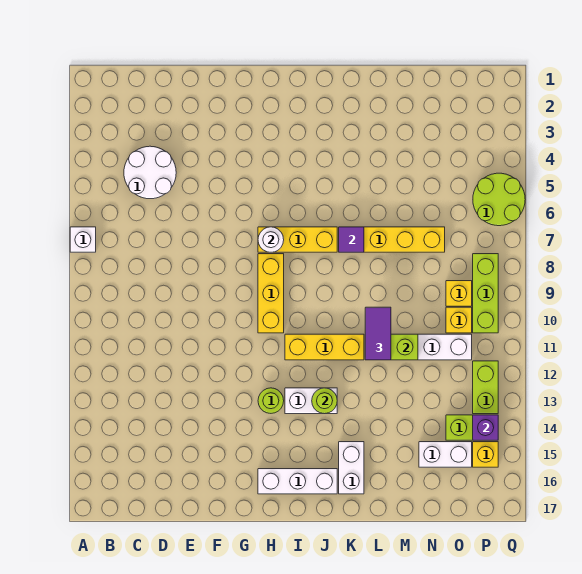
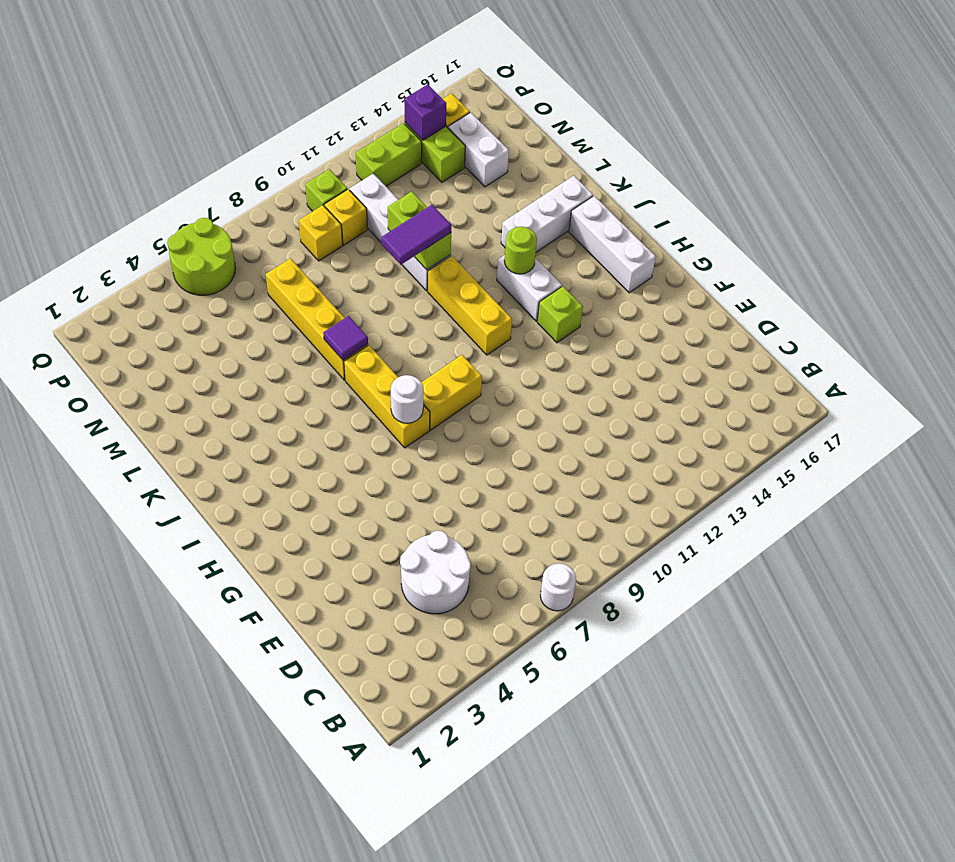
white brick A7 level 1 -> white round brick A7 level 1
yellow brick H8:H10 level 1 -> yellow brick H8:H9 level 1
lime round brick H13 level 1 -> lime brick H13 level 1
white brick K15:K16 level 1 -> white brick K14:K16 level 1
lime brick P8:P10 level 1 -> lime brick P10 level 1

